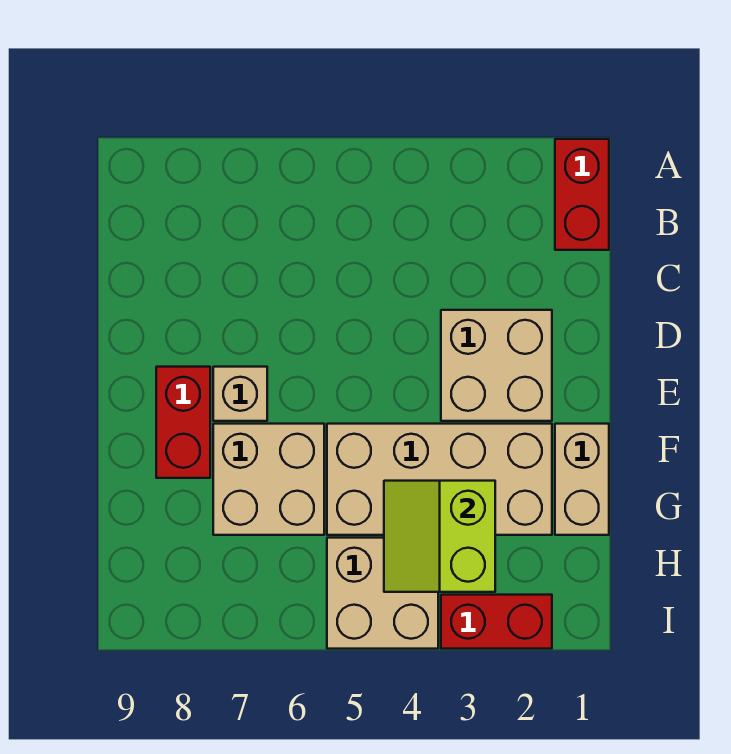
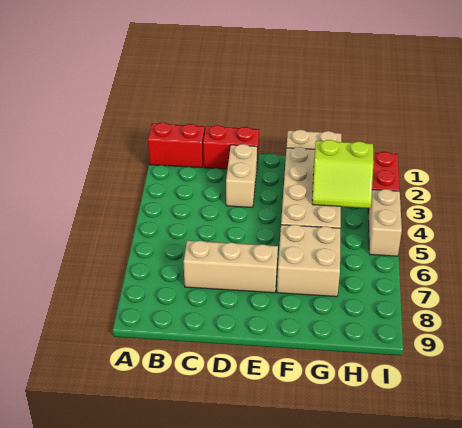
tan brick D2:E3 level 1 -> tan brick D2:D3 level 1
tan brick E7 level 1 -> tan brick C7:E7 level 1
red brick E8:F8 level 1 -> red brick C1:D1 level 1
tan brick H4:I5 level 1 -> tan brick I4:I5 level 1

